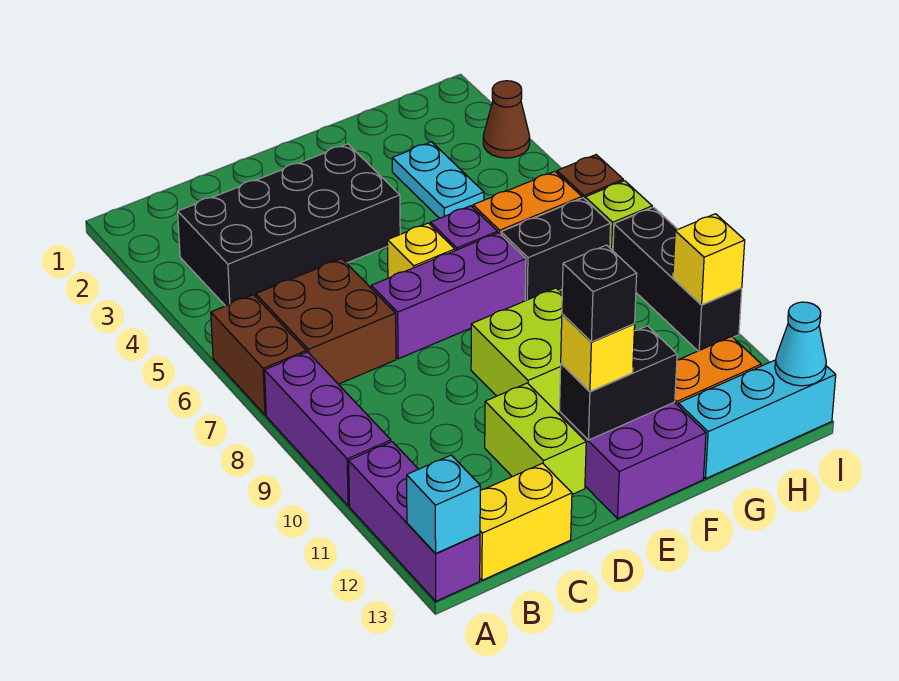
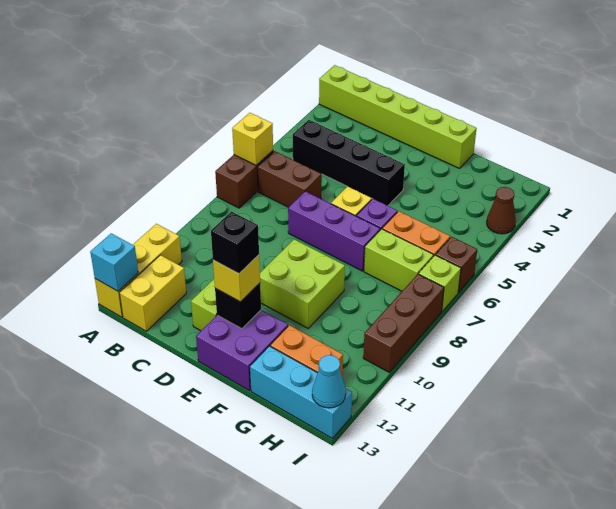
none -> lime brick A1:F1 level 1
purple brick A8:A10 level 1 -> none
purple brick A11:A13 level 1 -> yellow brick A11:A13 level 1
black brick B3:E4 level 1 -> black brick B4:E4 level 1
brown brick B6:C7 level 1 -> brown brick B6:C6 level 1
yellow brick B13:C13 level 1 -> yellow brick B12:B13 level 1
black brick E12:F12 level 2 -> black brick E12 level 2
cyan plate G3:G4 level 1 -> none
black brick G7:H7 level 1 -> lime brick G7:H7 level 1
black brick I8:I10 level 1 -> brown brick I8:I10 level 1
yellow brick I10 level 2 -> yellow brick A6 level 2

